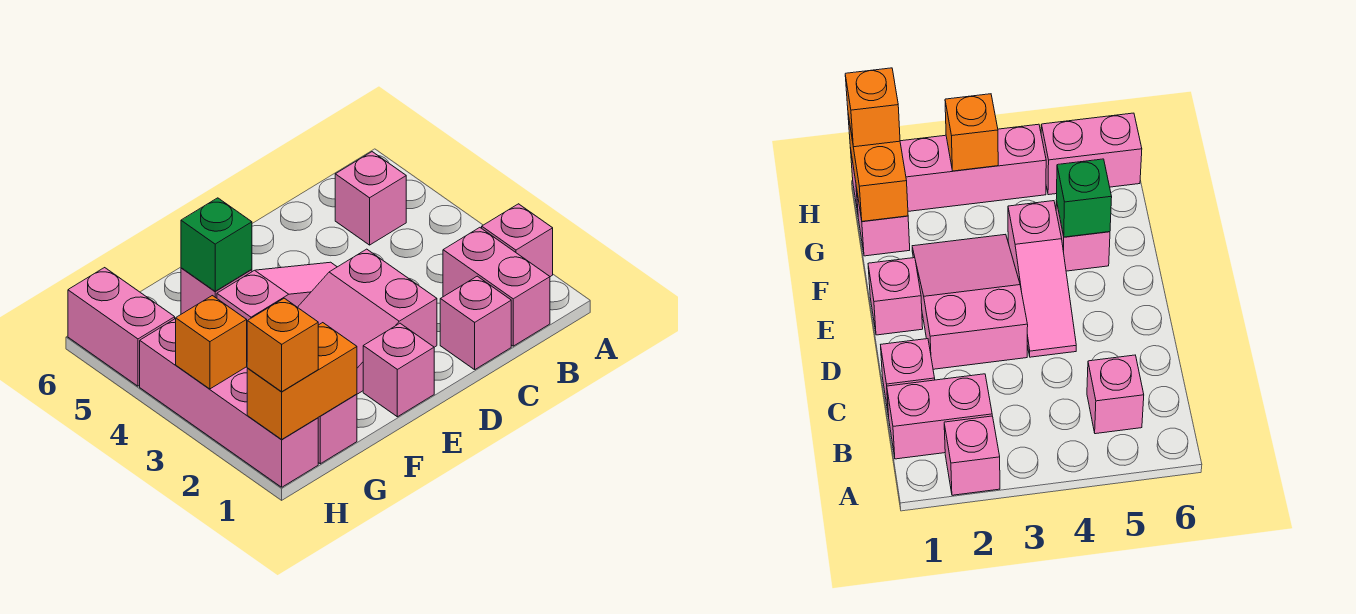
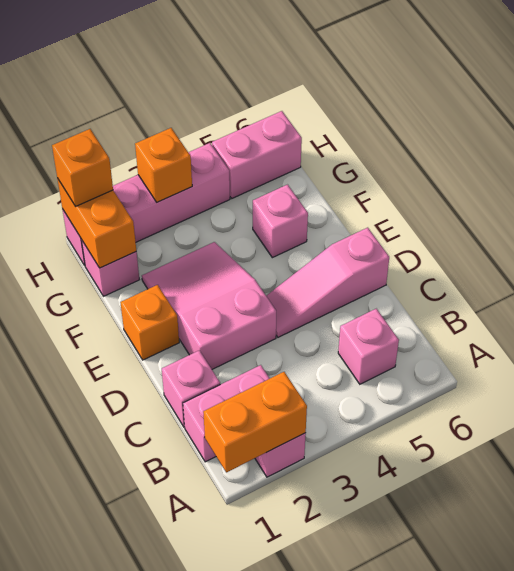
none -> orange brick A1:A2 level 2
pink slope D4:F4 level 1 top F -> pink slope D4:D6 level 1 top 6
pink brick E1 level 1 -> orange brick E1 level 1
green brick F5 level 2 -> none

